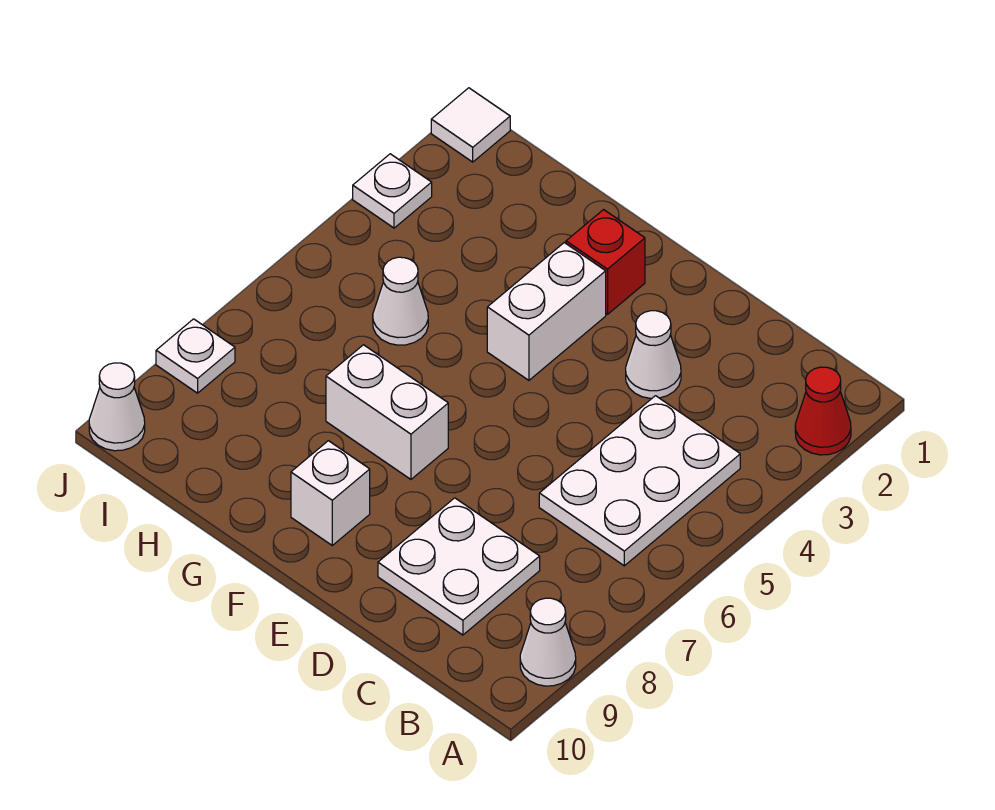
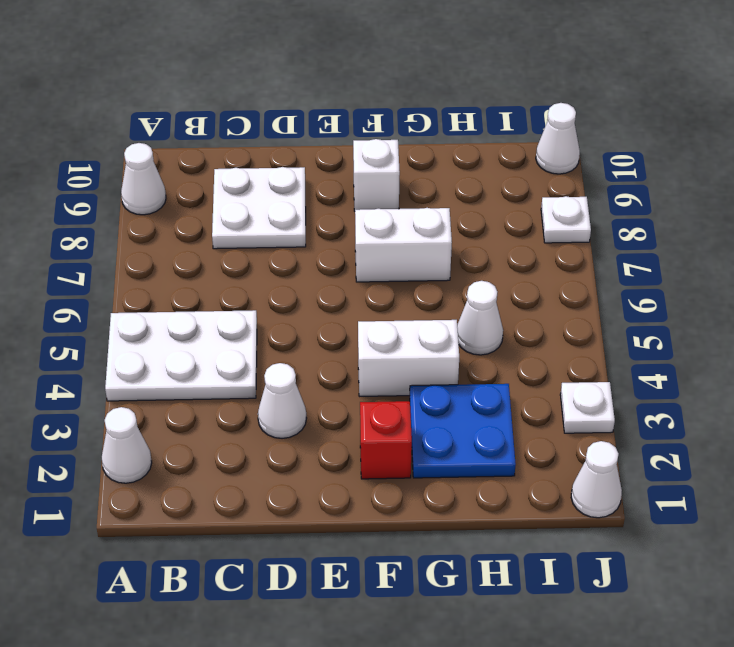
red cone A2 level 1 -> white cone A2 level 1
white plate B4:C6 level 1 -> white plate A4:C5 level 1
white brick F3:F4 level 1 -> white brick F4:G4 level 1
none -> blue plate G2:H3 level 1
white tile J1 level 1 -> white cone J1 level 1

